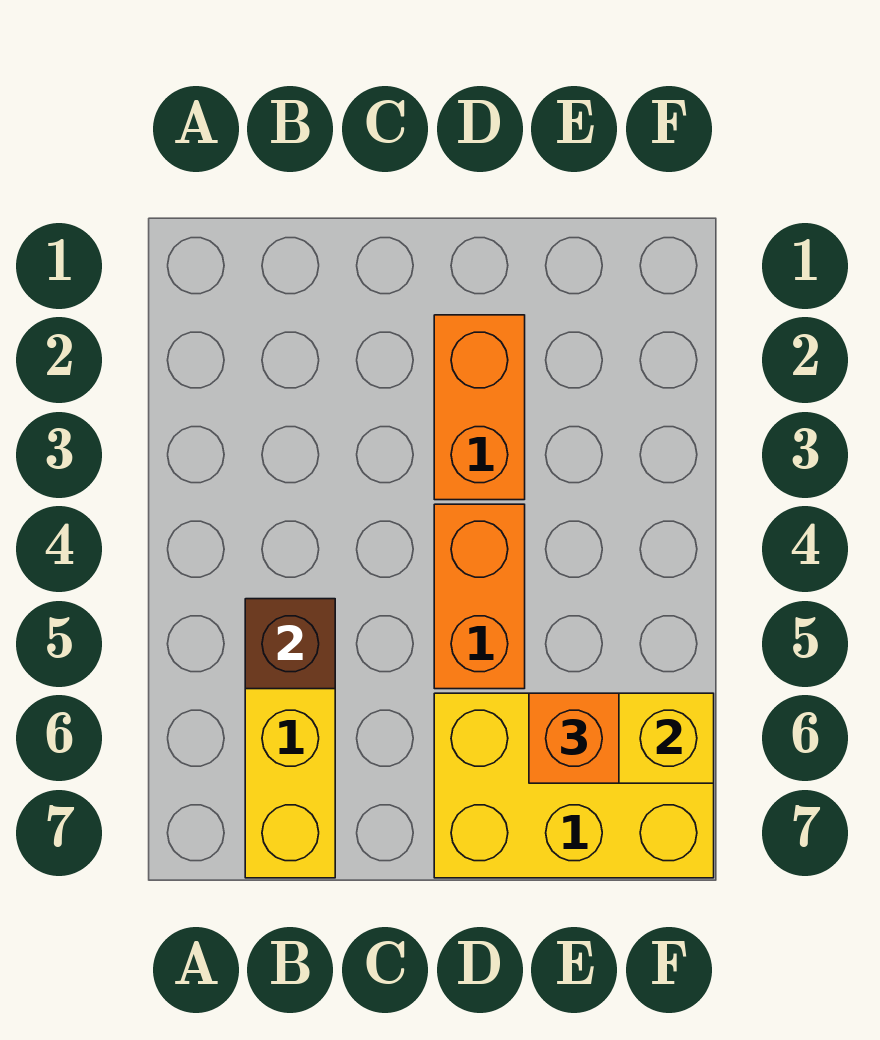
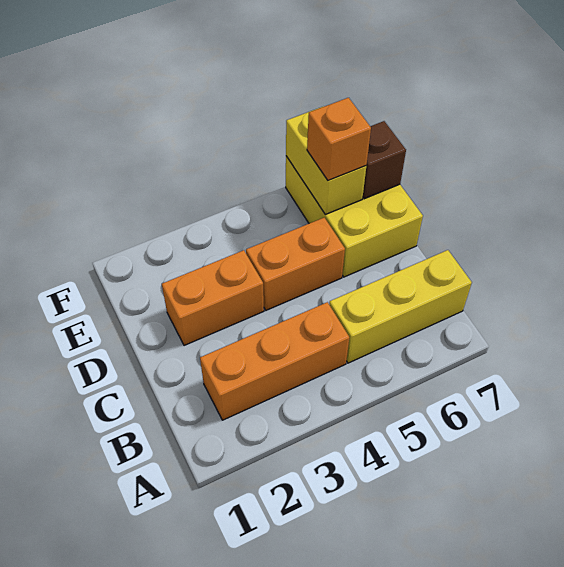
none -> orange brick B2:B4 level 1
brown brick B5 level 2 -> brown brick E7 level 2

